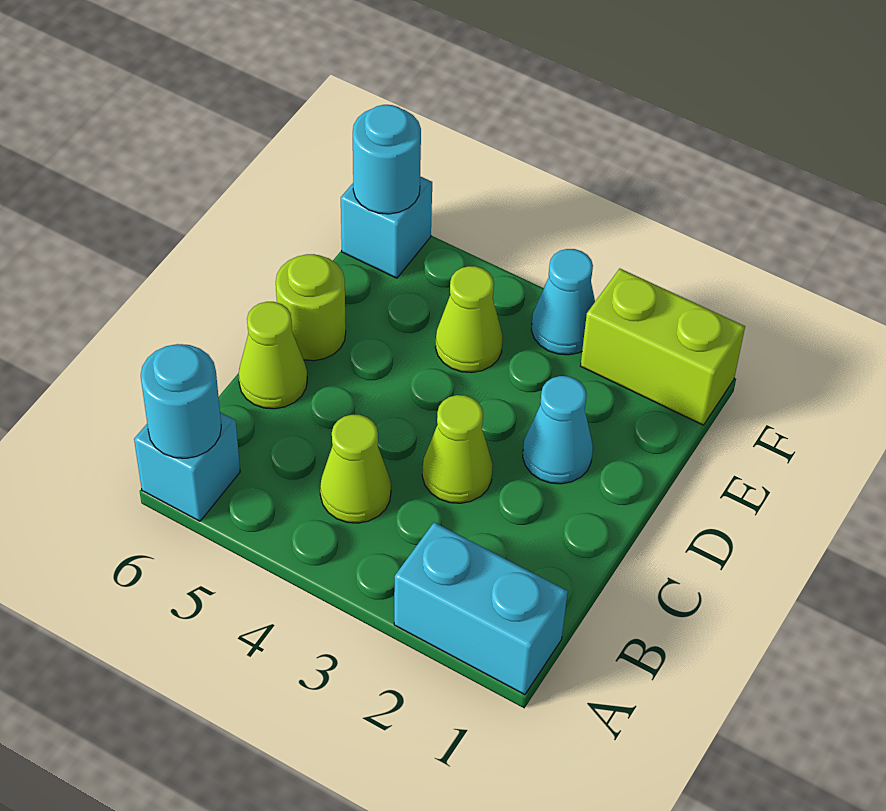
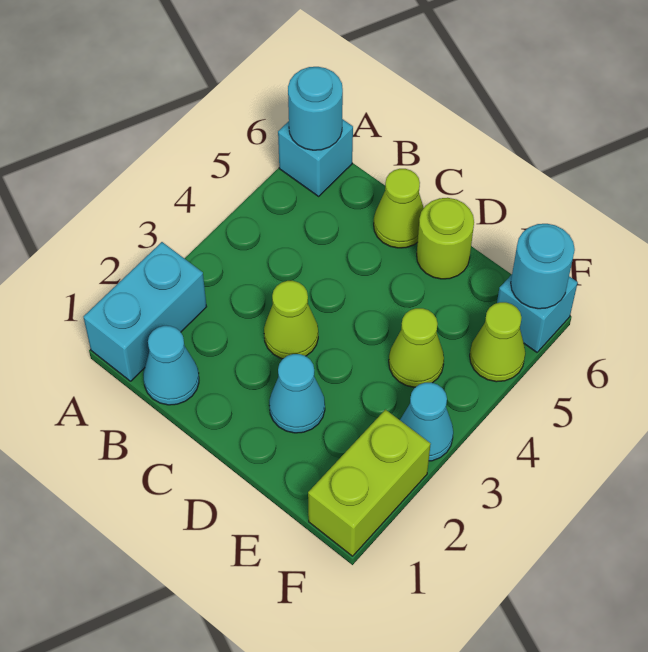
none -> cyan cone B1 level 1
lime cone B4 level 1 -> lime cone F5 level 1

